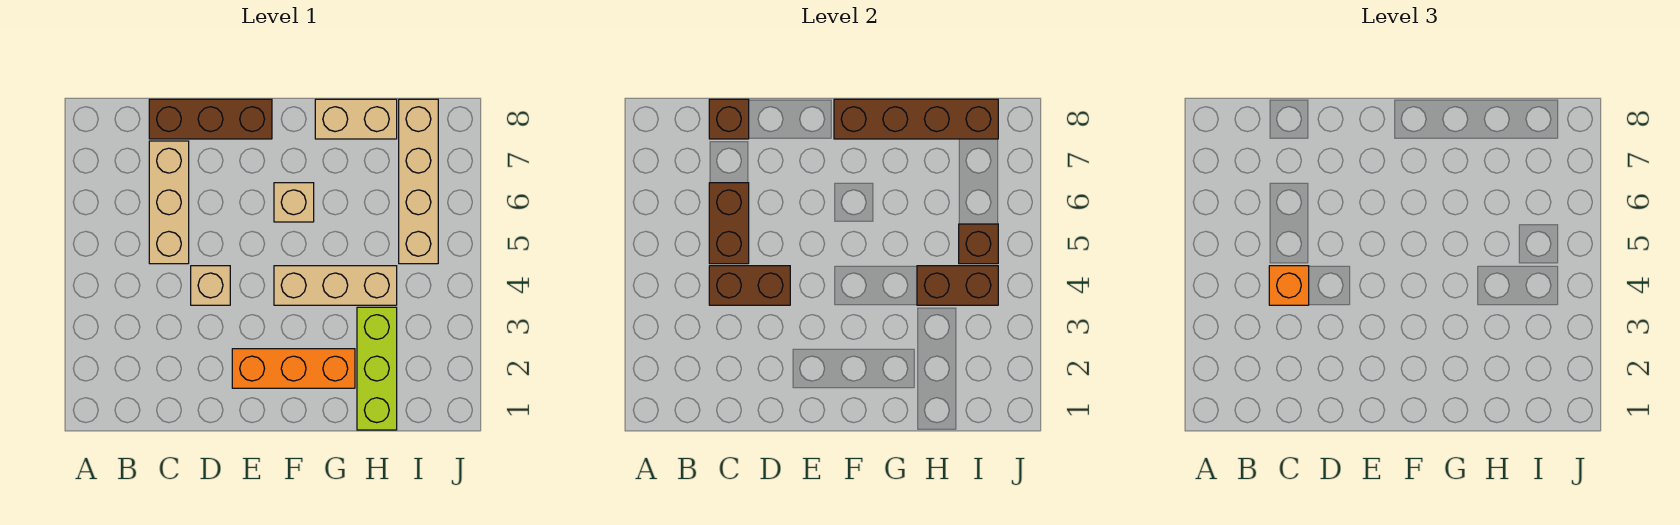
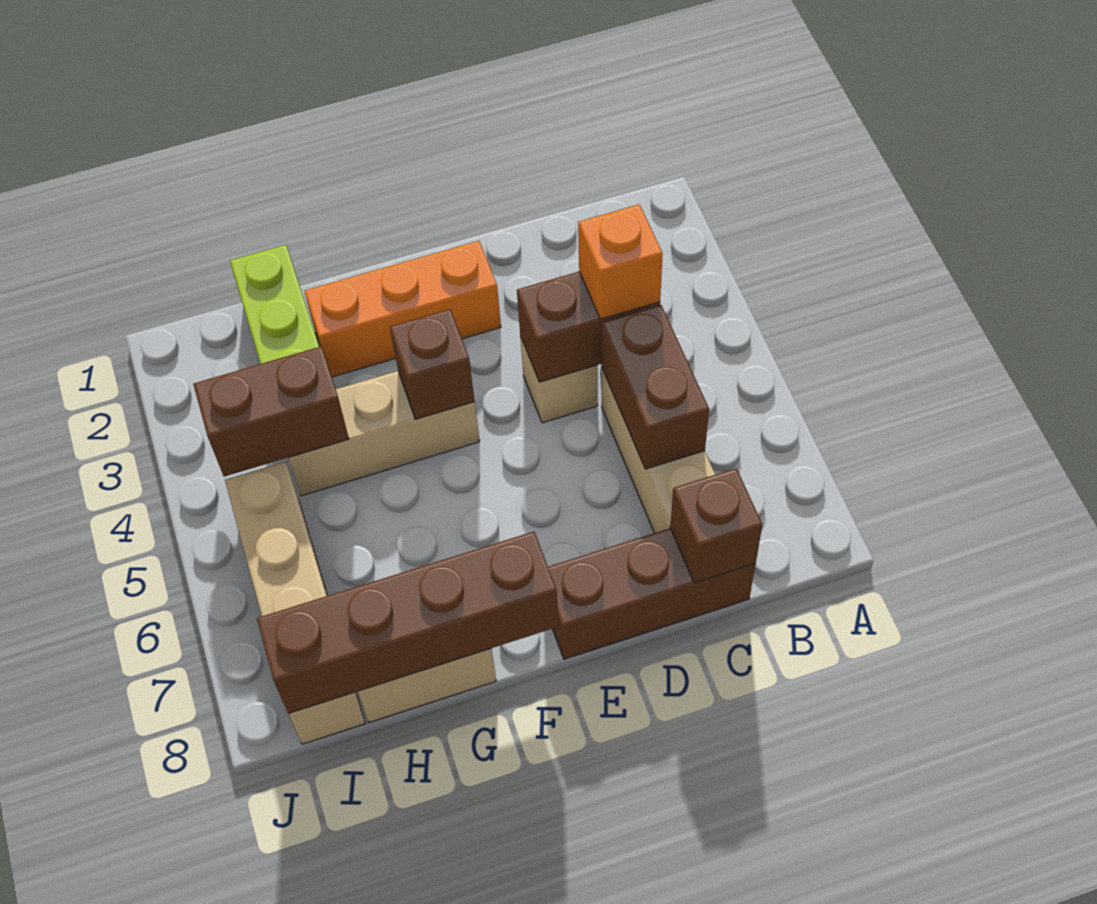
tan brick F6 level 1 -> none
brown brick I5 level 2 -> brown brick F4 level 2

